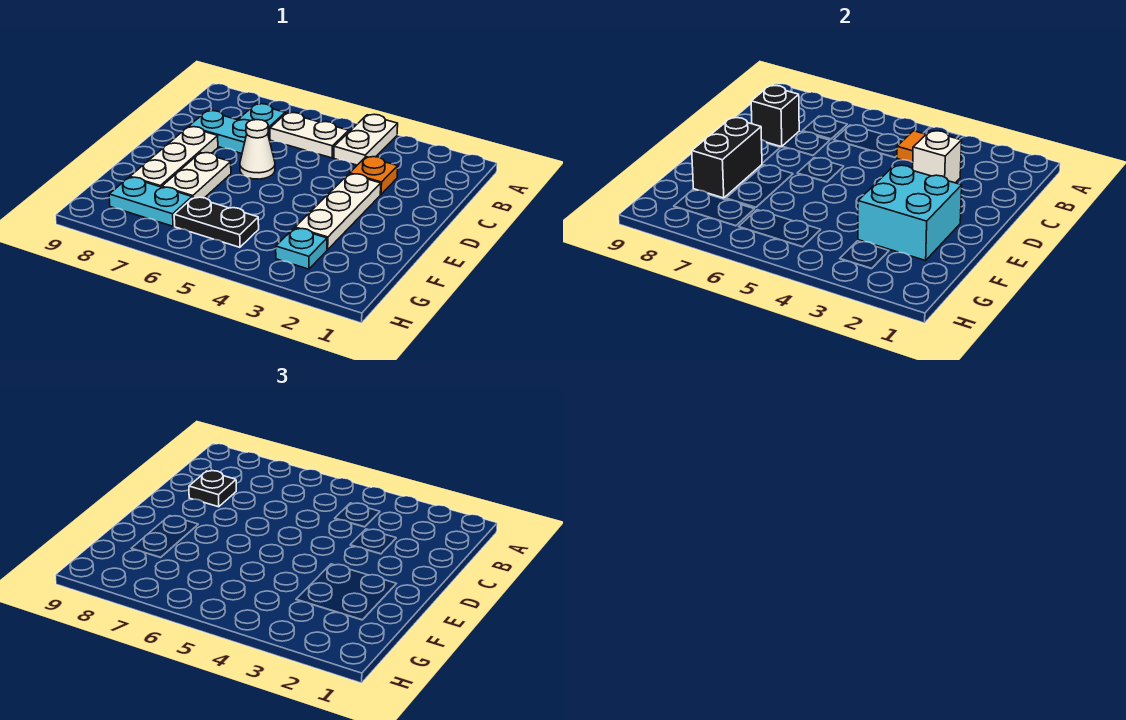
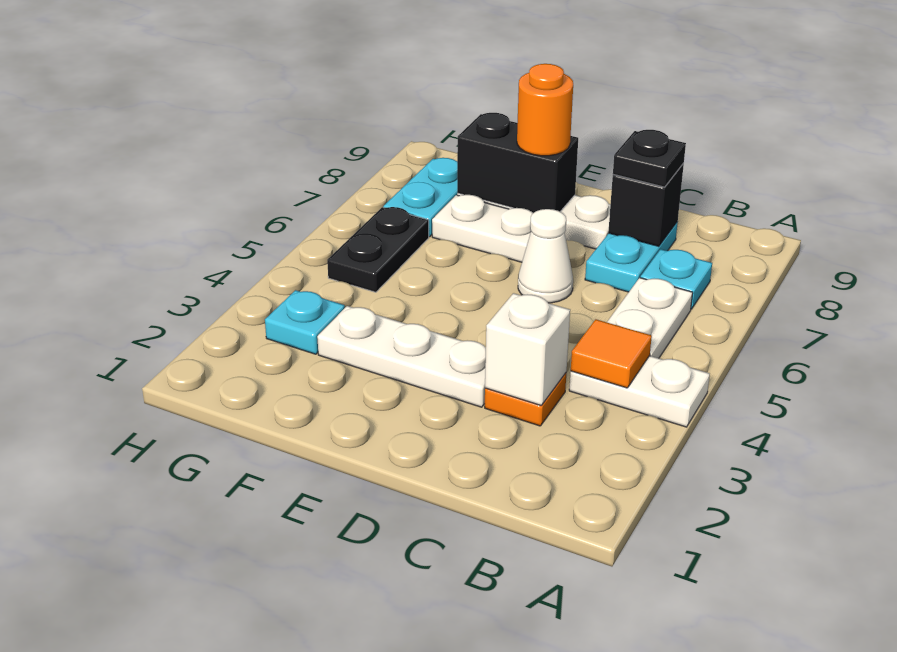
cyan brick E2:F3 level 2 -> none
none -> orange round brick E8 level 3

